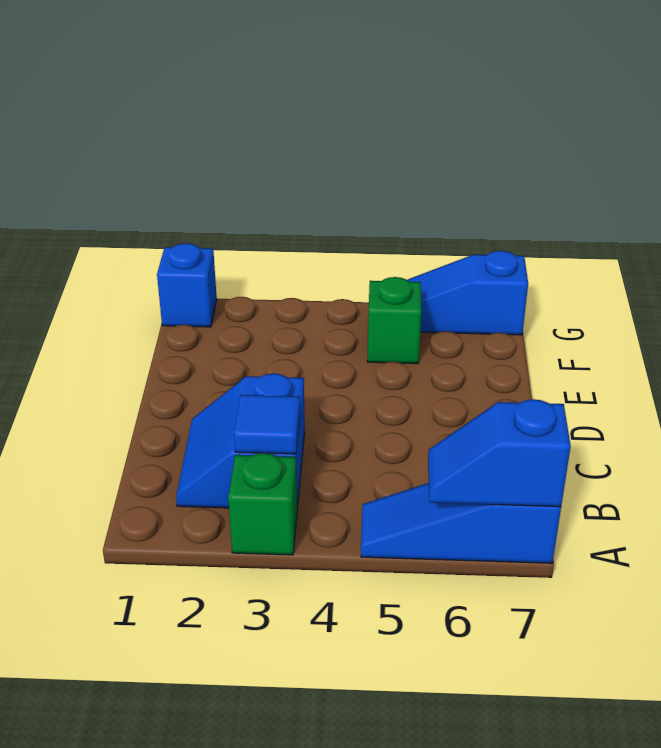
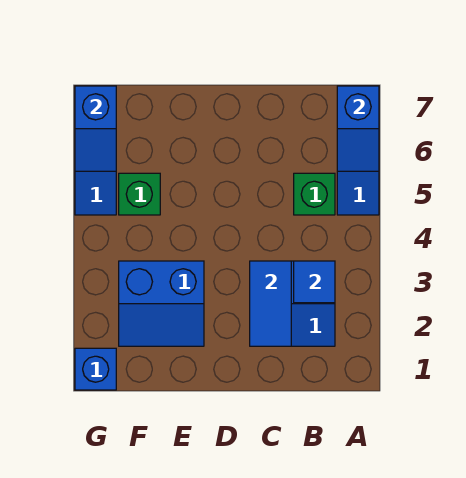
green brick A3 level 1 -> green brick B5 level 1
none -> blue tile C2:C3 level 2
none -> blue slope E2:F3 level 1 top 3
none -> blue slope G6:G7 level 2 top 7

